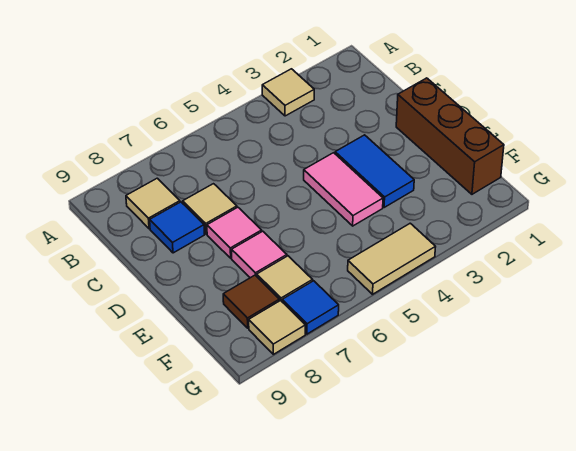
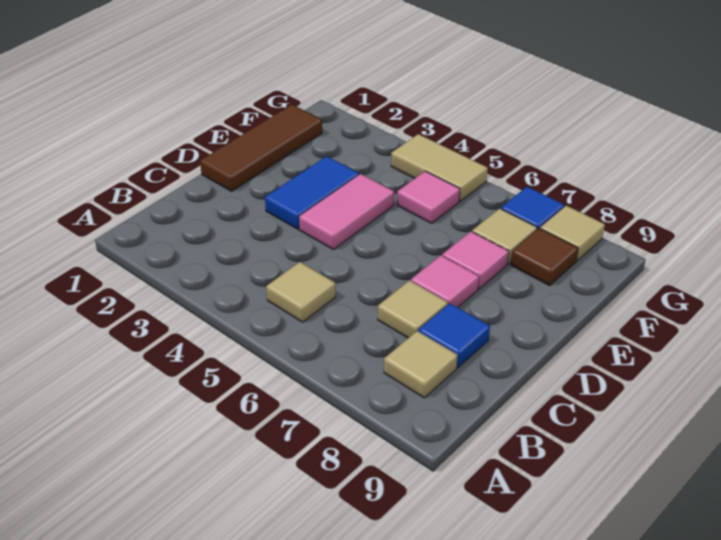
tan tile A3 level 1 -> tan tile B5 level 1
brown brick D1:F1 level 1 -> brown tile D1:F1 level 1
none -> pink tile F5 level 1

